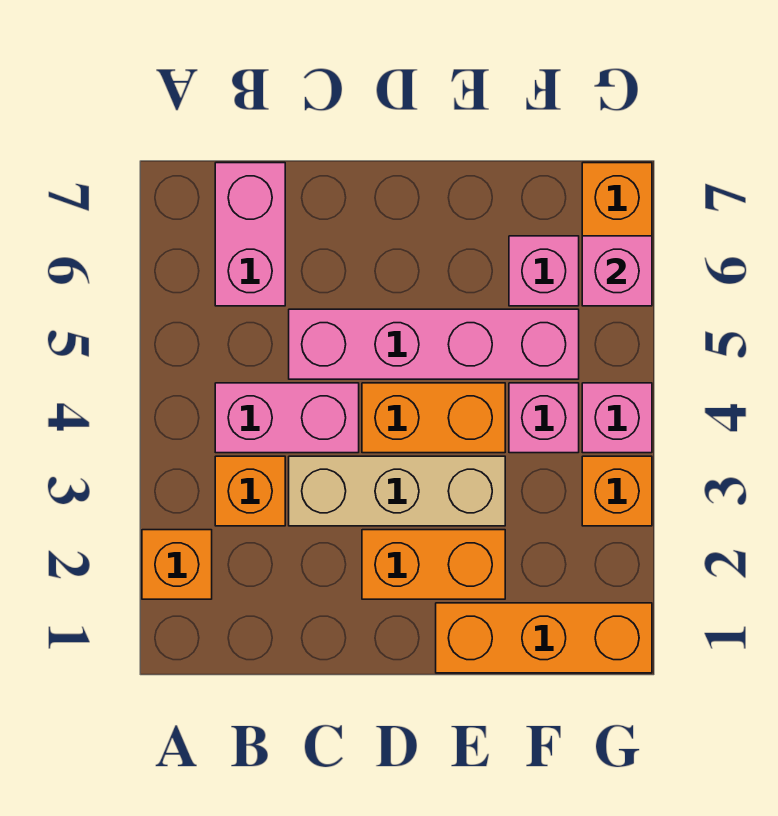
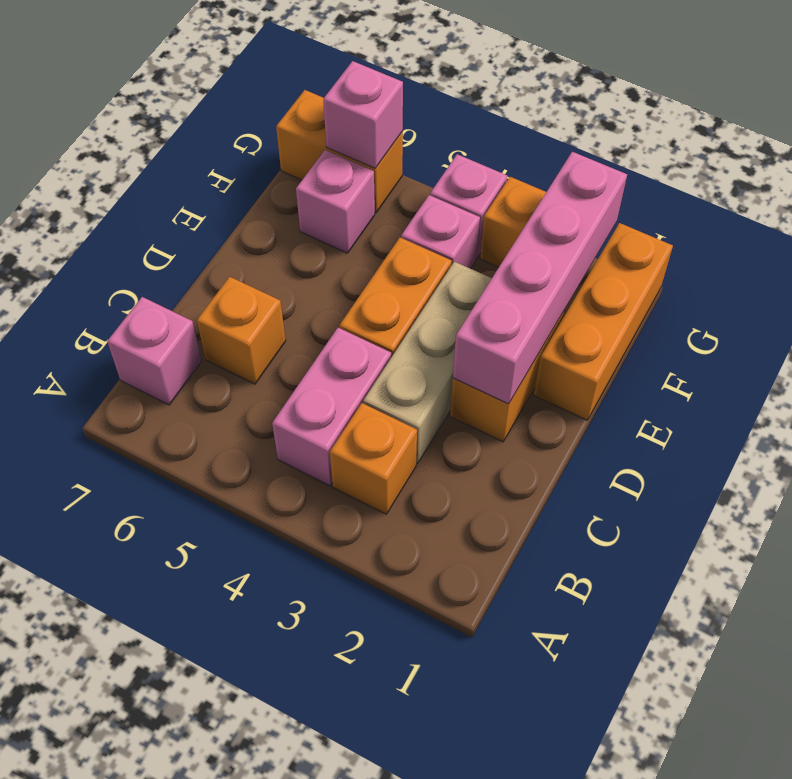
orange brick A2 level 1 -> orange brick C6 level 1
pink brick B6:B7 level 1 -> pink brick B7 level 1
pink brick C5:F5 level 1 -> pink brick D2:G2 level 2

